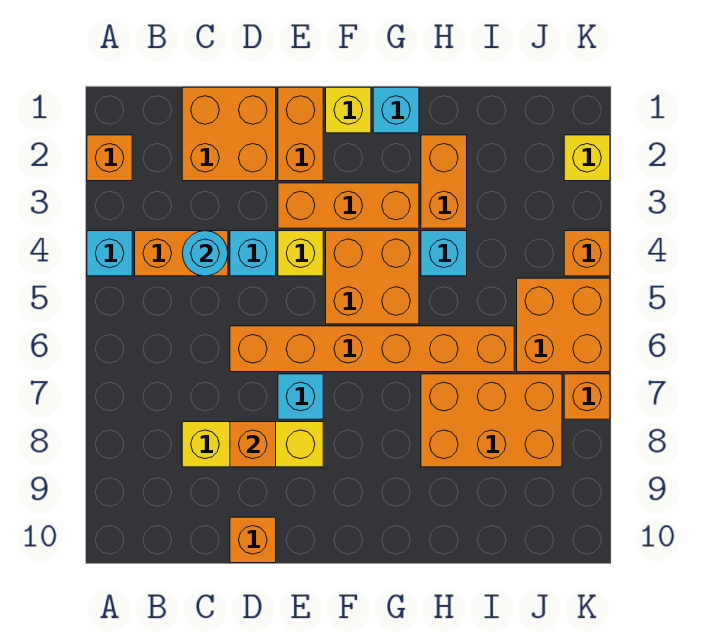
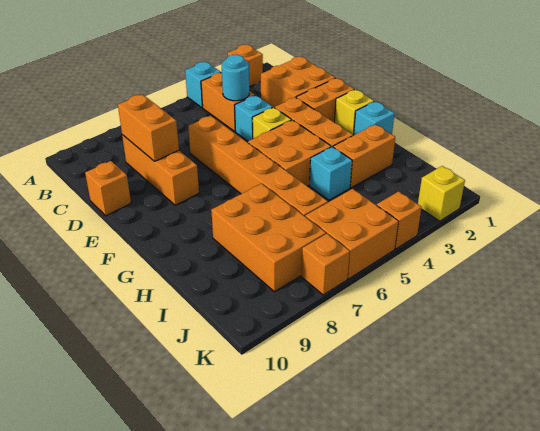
yellow brick C8:E8 level 1 -> orange brick C8:E8 level 1
orange brick D8 level 2 -> orange brick C8:D8 level 2
cyan brick E7 level 1 -> none

